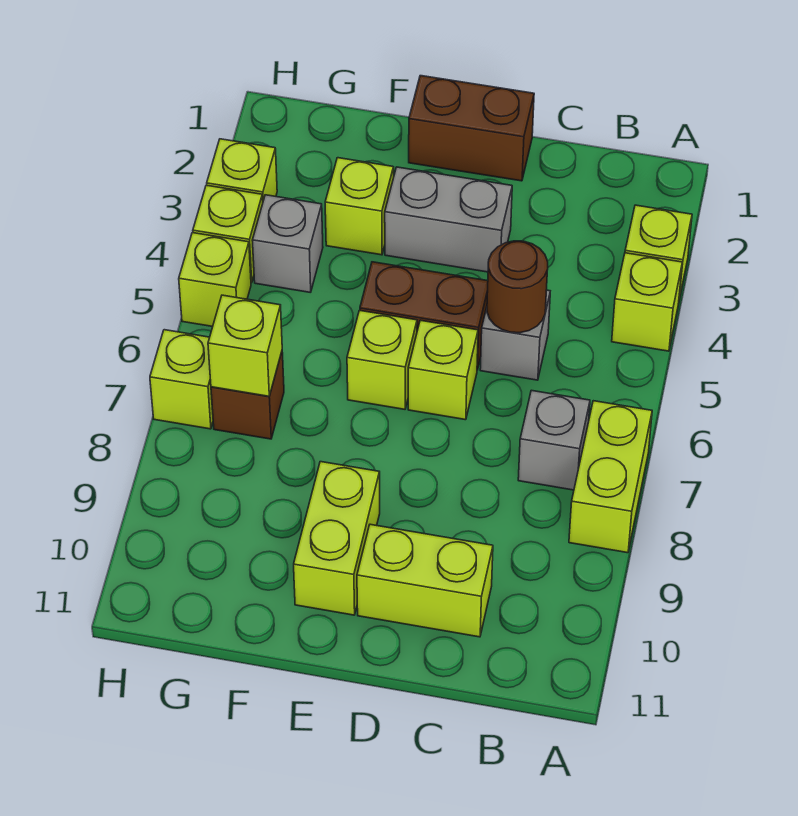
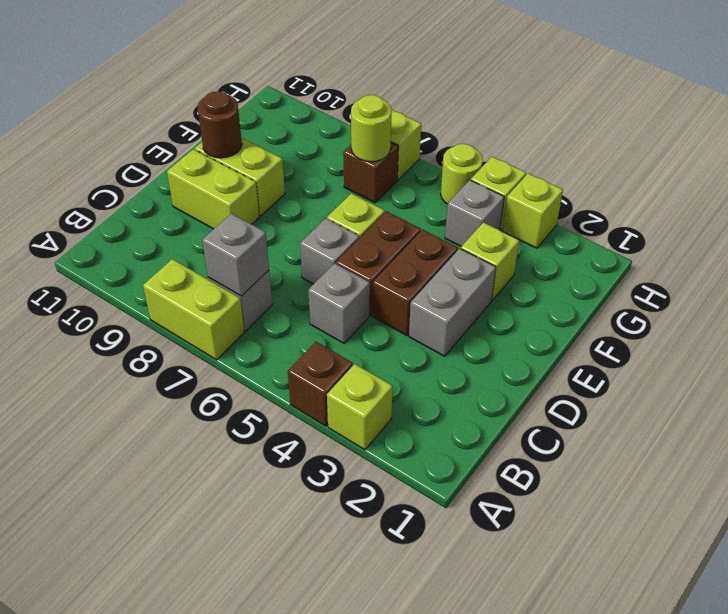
lime brick A4 level 1 -> brown brick A4 level 1
none -> grey brick B7 level 2
brown round brick C5 level 2 -> brown round brick E10 level 2
lime brick C10:D10 level 1 -> lime brick D9:D10 level 1
brown brick D1:E1 level 1 -> brown brick D4:E4 level 1
lime brick D6 level 1 -> grey brick D6 level 1
lime brick G7 level 2 -> lime round brick G7 level 2
lime brick H5 level 1 -> lime round brick H5 level 1

